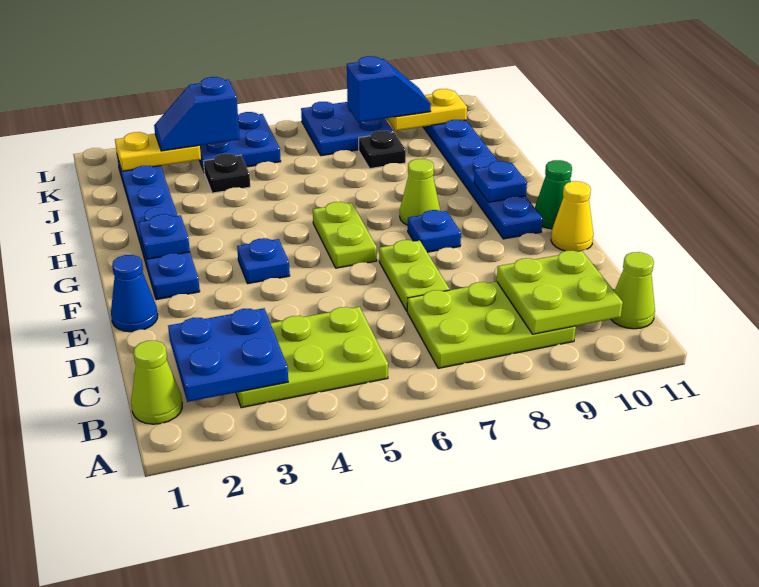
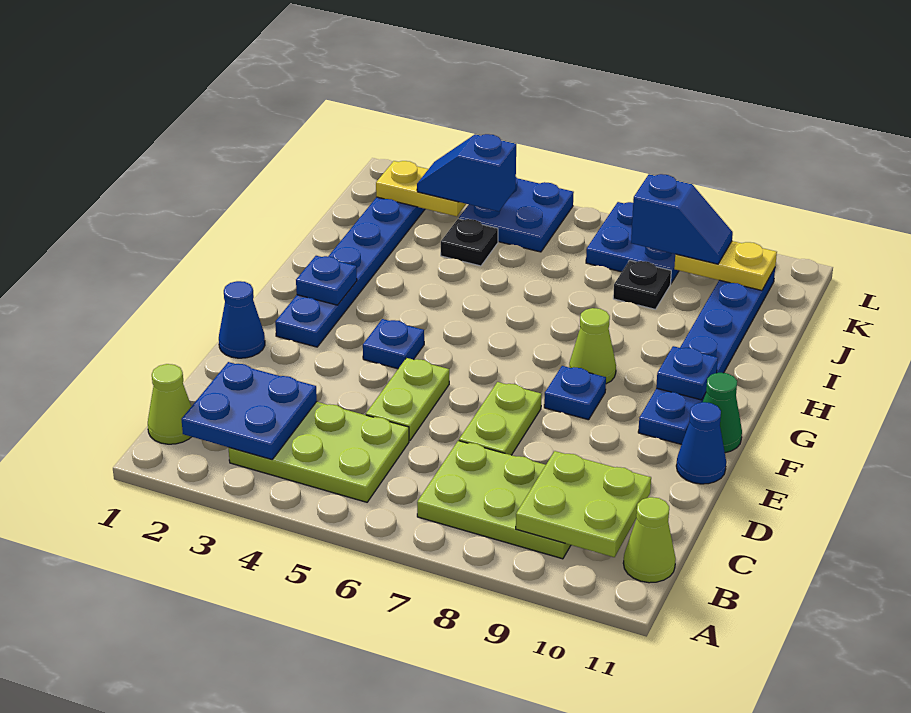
yellow cone E11 level 1 -> blue cone E11 level 1
lime plate F6:G6 level 1 -> lime plate D5:E5 level 1

